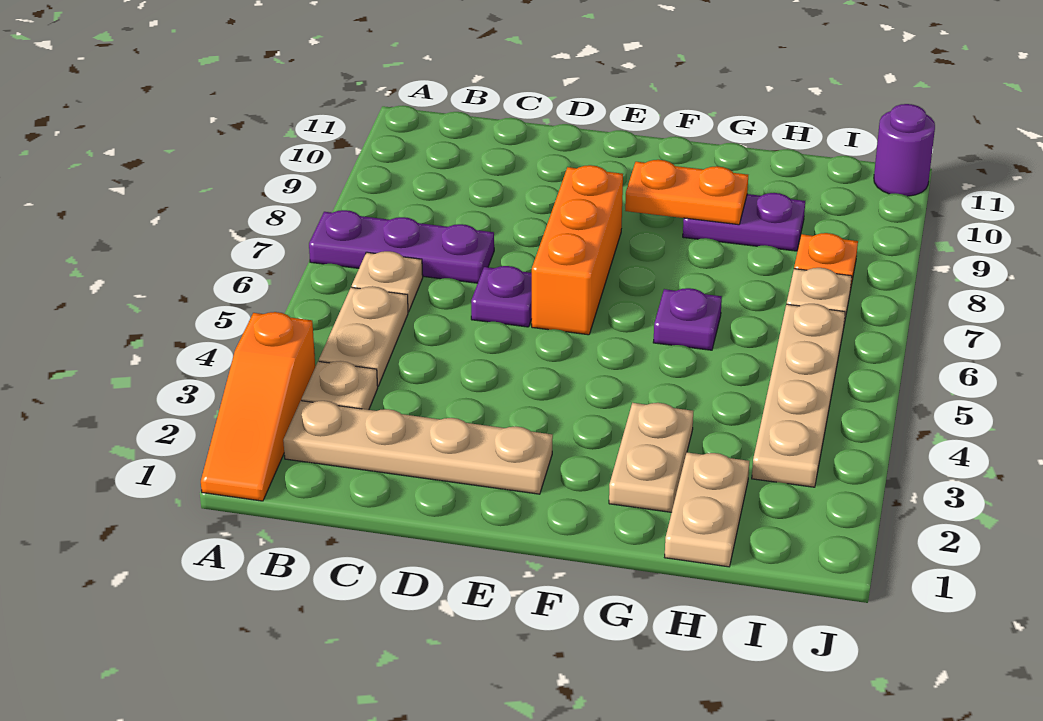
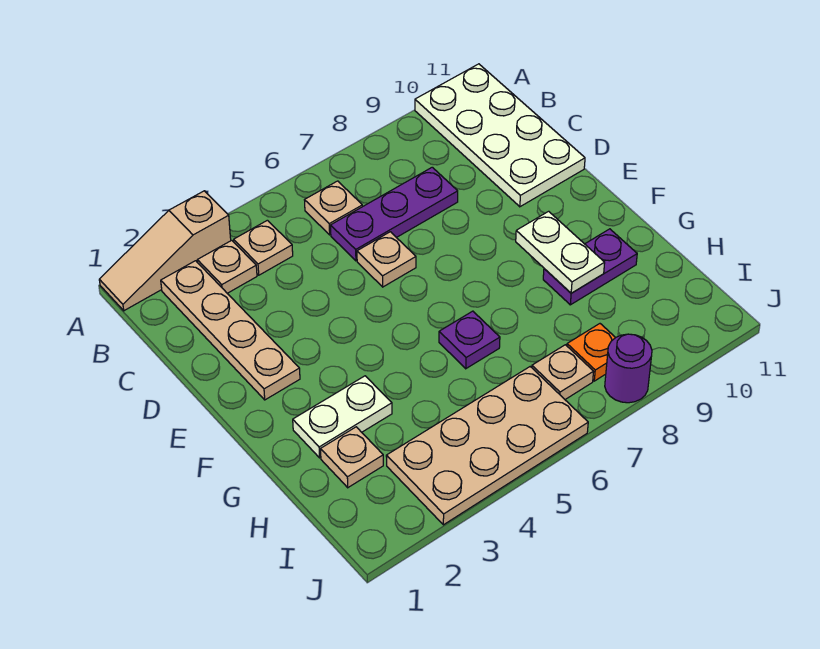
orange slope A1:A3 level 1 top 3 -> tan slope A1:A3 level 1 top 3
purple plate A7:C7 level 1 -> purple plate C6:C8 level 1
none -> white plate A10:D11 level 1
tan plate B4:B5 level 1 -> tan plate B4 level 1
purple plate D6 level 1 -> tan plate D6 level 1
orange brick E6:E8 level 1 -> none
orange plate F9:G9 level 2 -> white plate F9:G9 level 2
tan plate G2:G3 level 1 -> white plate G2:G3 level 1
purple plate G9:H9 level 1 -> purple plate G9:G10 level 1
tan plate H1:H2 level 1 -> tan plate H2 level 1
tan plate I3:I6 level 1 -> tan plate I3:J6 level 1
purple round brick J11 level 1 -> purple round brick J8 level 1

